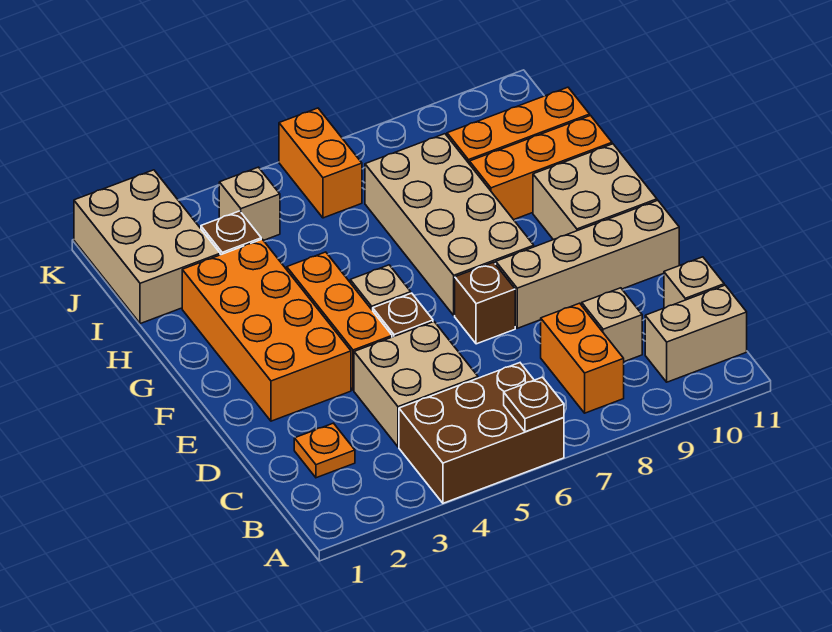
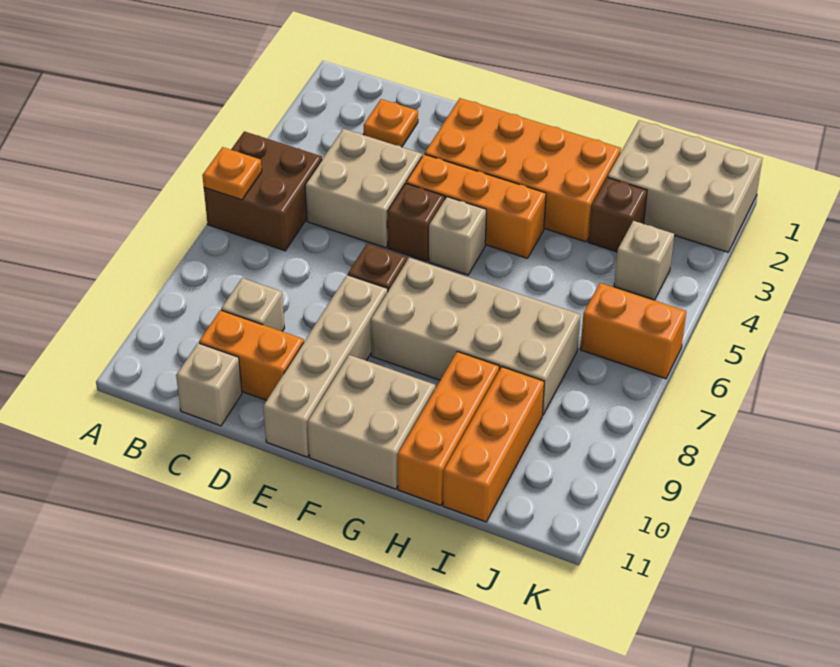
brown brick A4:B6 level 1 -> brown brick A5:B6 level 1
brown plate A6 level 2 -> orange plate A6 level 2
orange brick B8:C8 level 1 -> orange brick C10:D10 level 1
tan brick B10:B11 level 1 -> none

